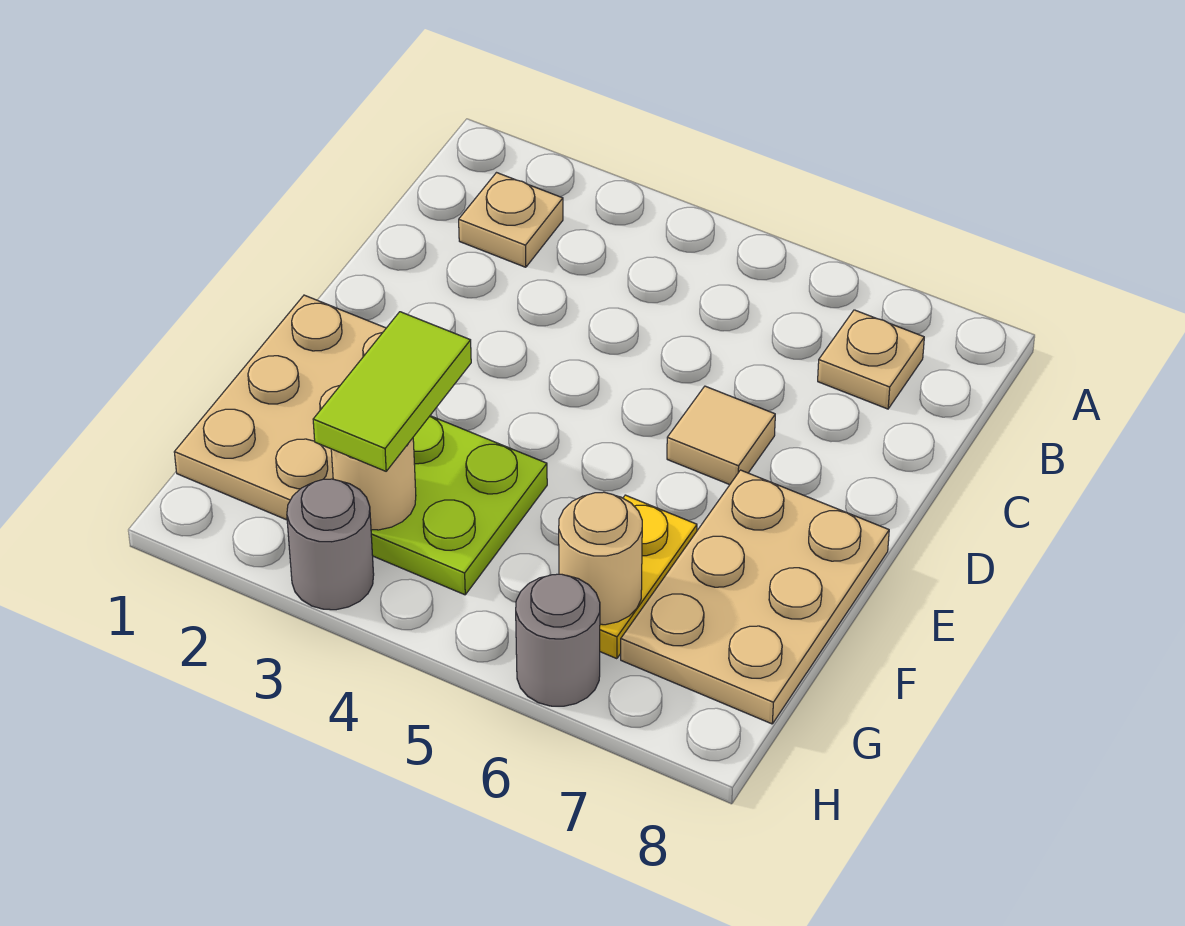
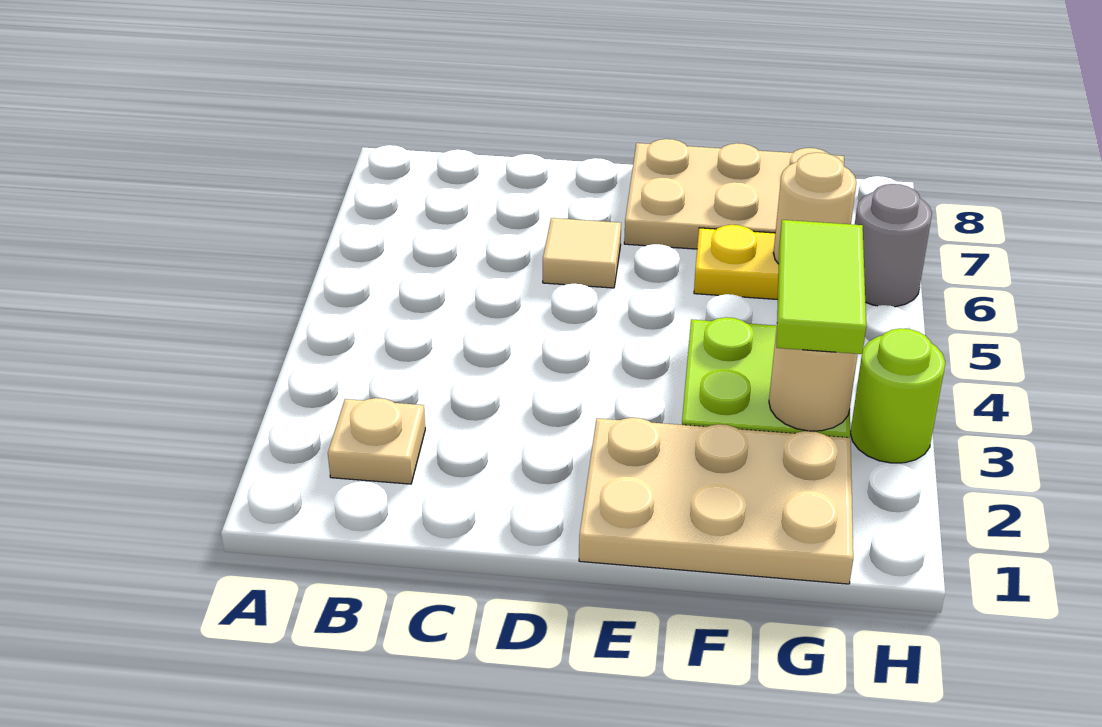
tan plate B7 level 1 -> none
lime tile F3:G3 level 3 -> lime tile G3:G4 level 3
grey round brick H3 level 1 -> lime round brick H3 level 1

